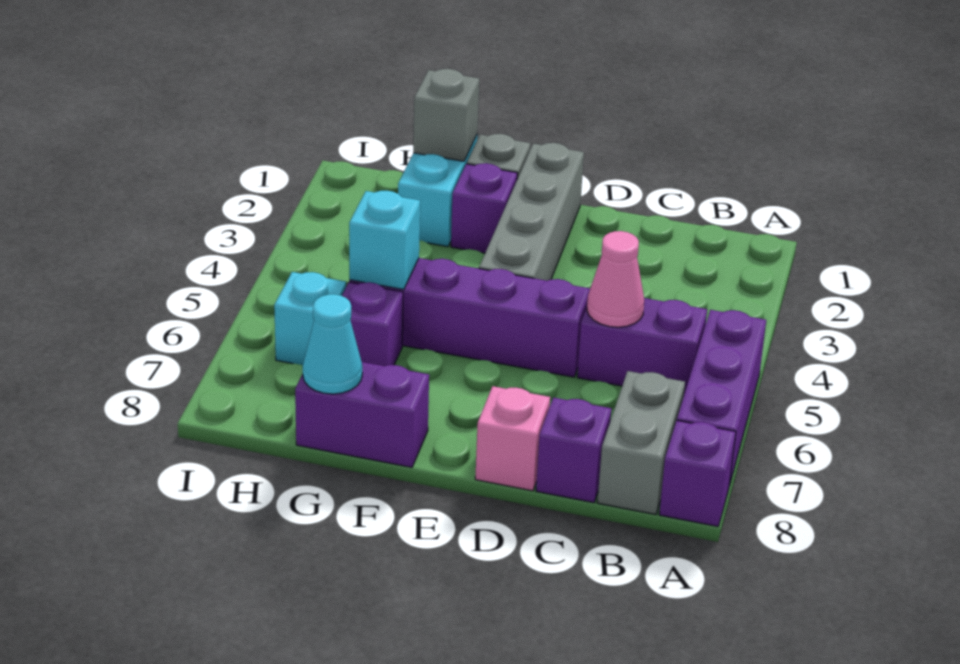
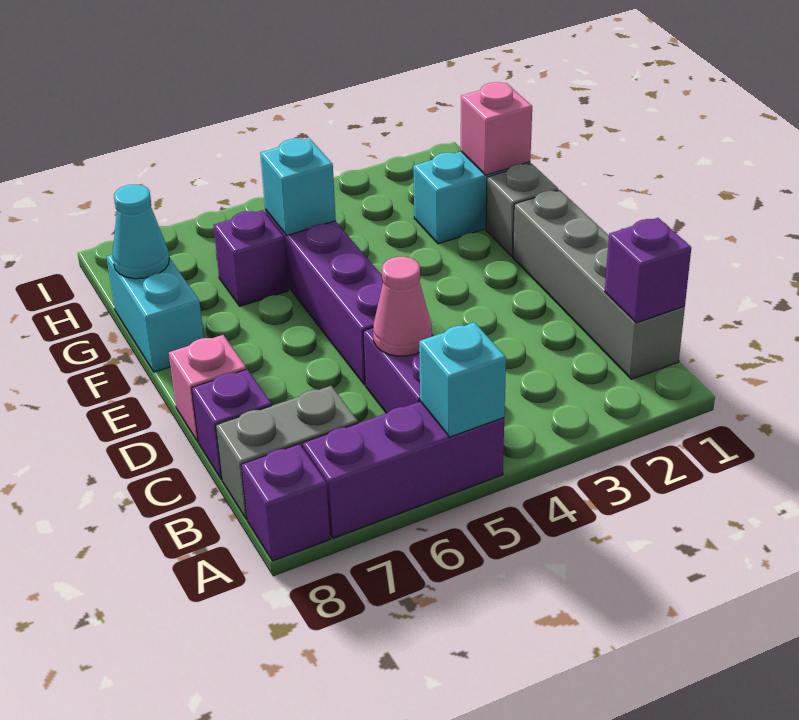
grey brick E1:E4 level 1 -> grey brick B1:E1 level 1
purple brick F2 level 1 -> purple brick B1 level 2
purple brick F8:G8 level 1 -> cyan brick F8:G8 level 1
grey brick G1 level 2 -> pink brick G1 level 2
cyan brick H6 level 1 -> cyan brick A5 level 2

